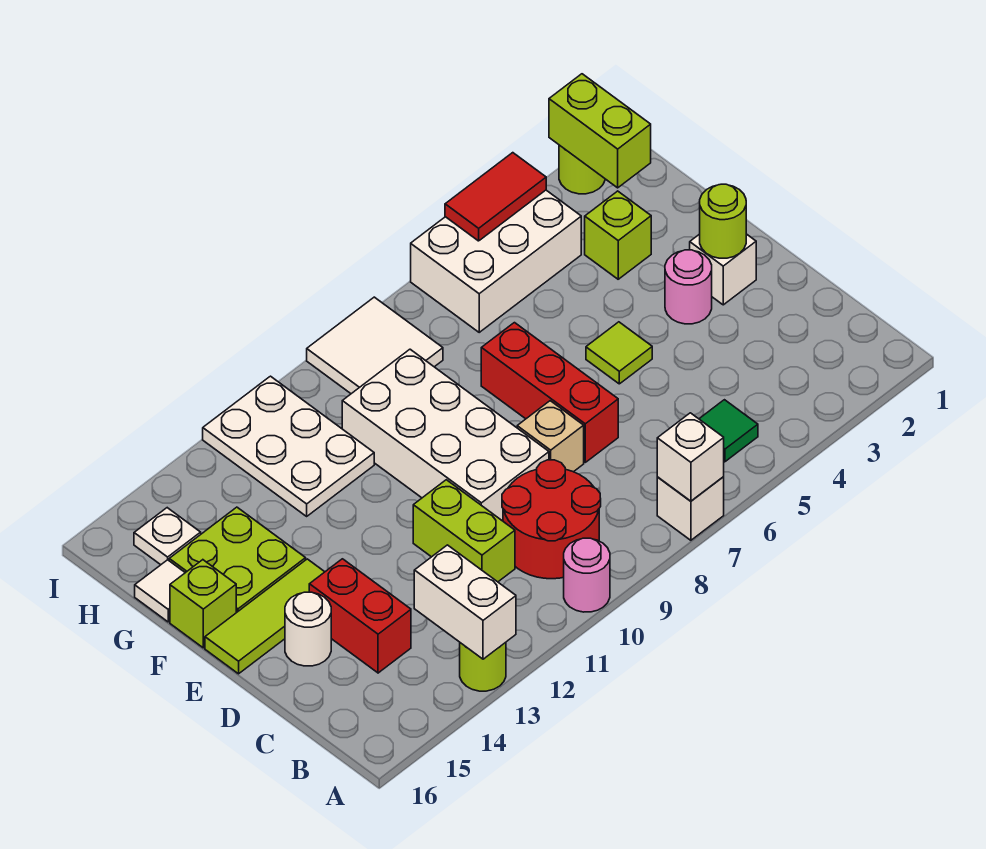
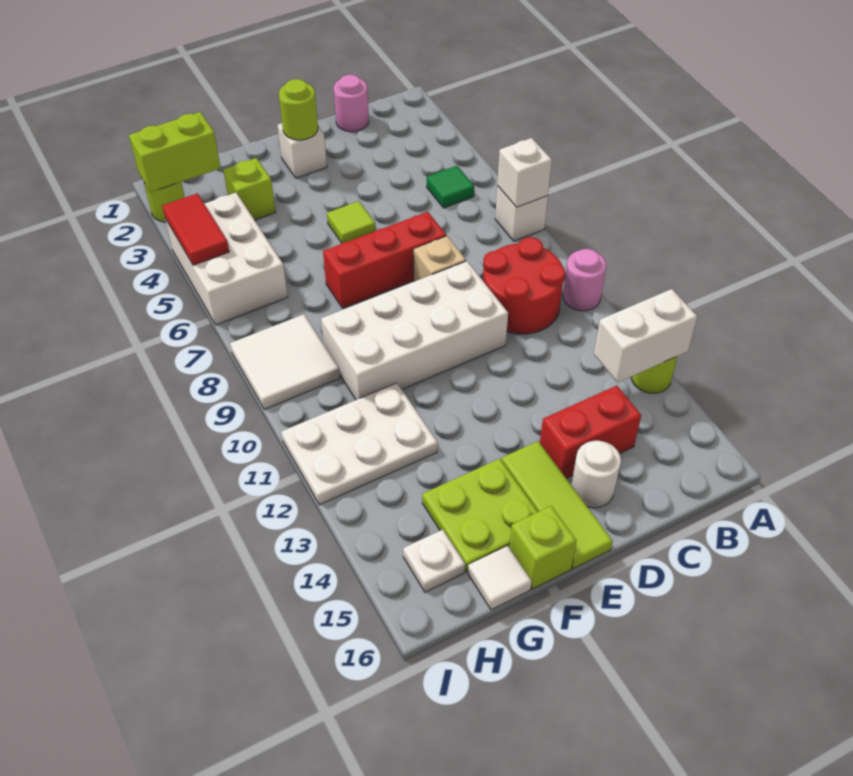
lime brick C11:D11 level 1 -> none
pink round brick E3 level 1 -> pink round brick C1 level 1

